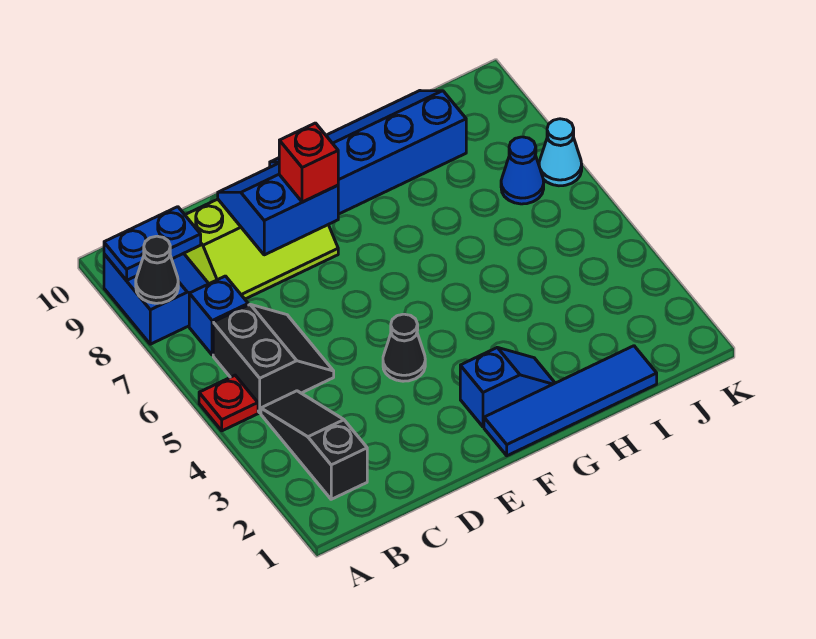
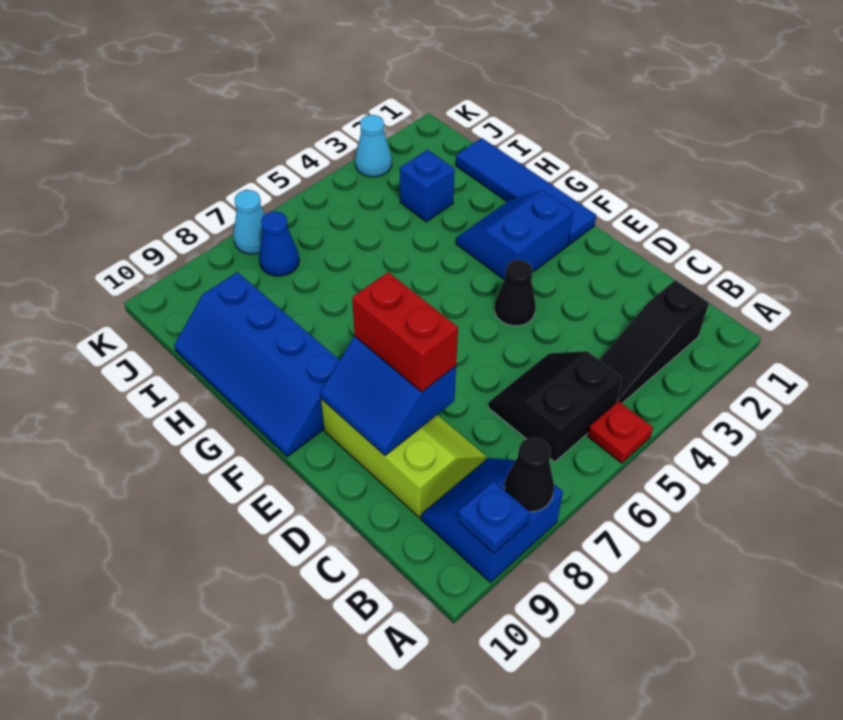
blue plate A9:B9 level 2 -> blue plate A9 level 2
blue brick B7 level 1 -> blue brick I3 level 1
red brick E8 level 3 -> red brick D8:E8 level 3
blue slope F2:G2 level 1 top F -> blue slope F2:G3 level 1 top F
none -> cyan cone K3 level 1

